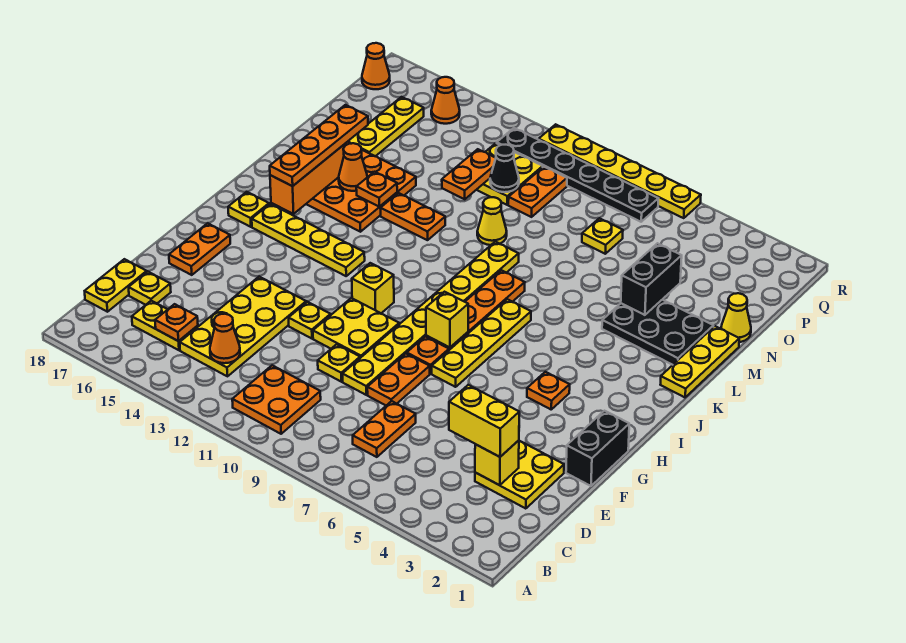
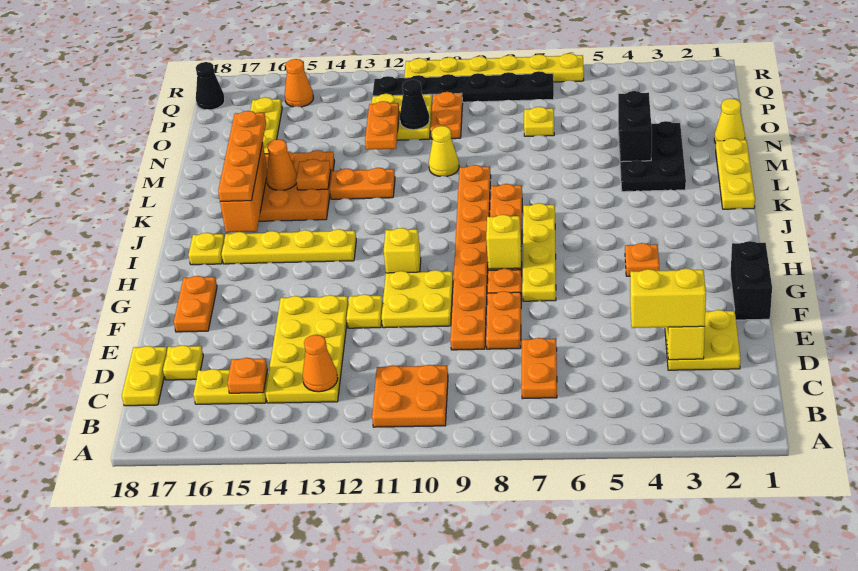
yellow plate E9:L9 level 1 -> orange plate E9:L9 level 1
yellow plate E10 level 1 -> none
black plate L2:M4 level 1 -> black plate L3:N4 level 1
orange cone Q18 level 1 -> black cone Q18 level 1

